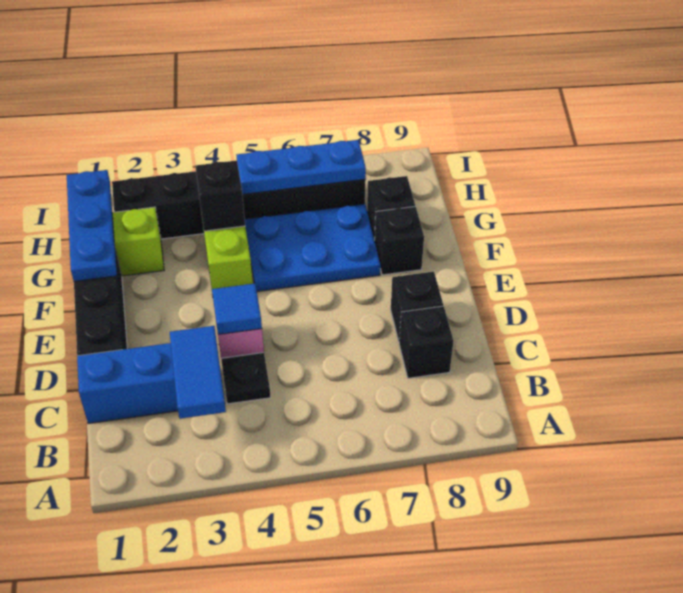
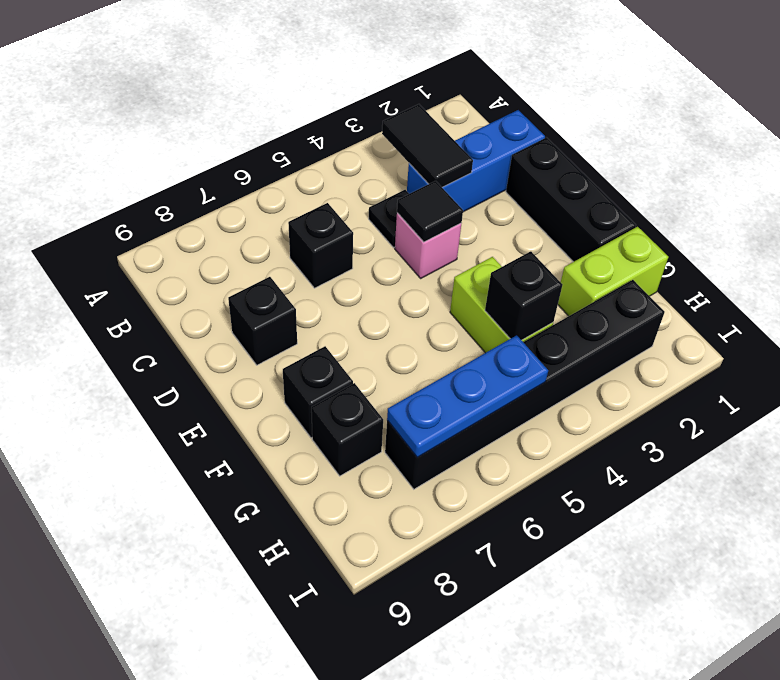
blue tile B3:C3 level 2 -> black tile B3:C3 level 2
black brick C8 level 1 -> black brick C6 level 1
blue tile D4 level 2 -> black tile D4 level 2
blue plate F1:H1 level 2 -> none
blue plate F5:G7 level 1 -> none

